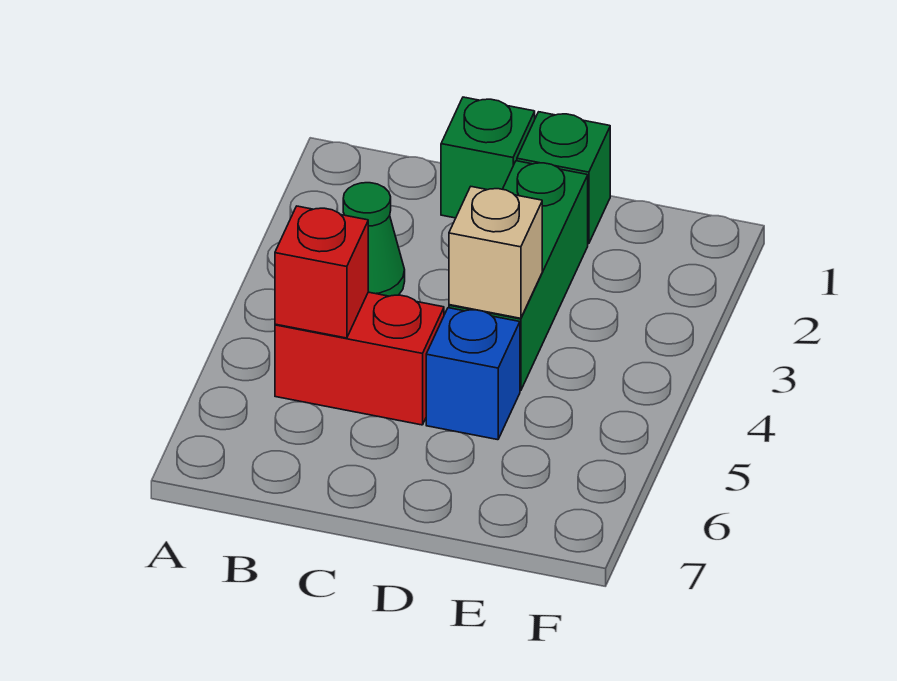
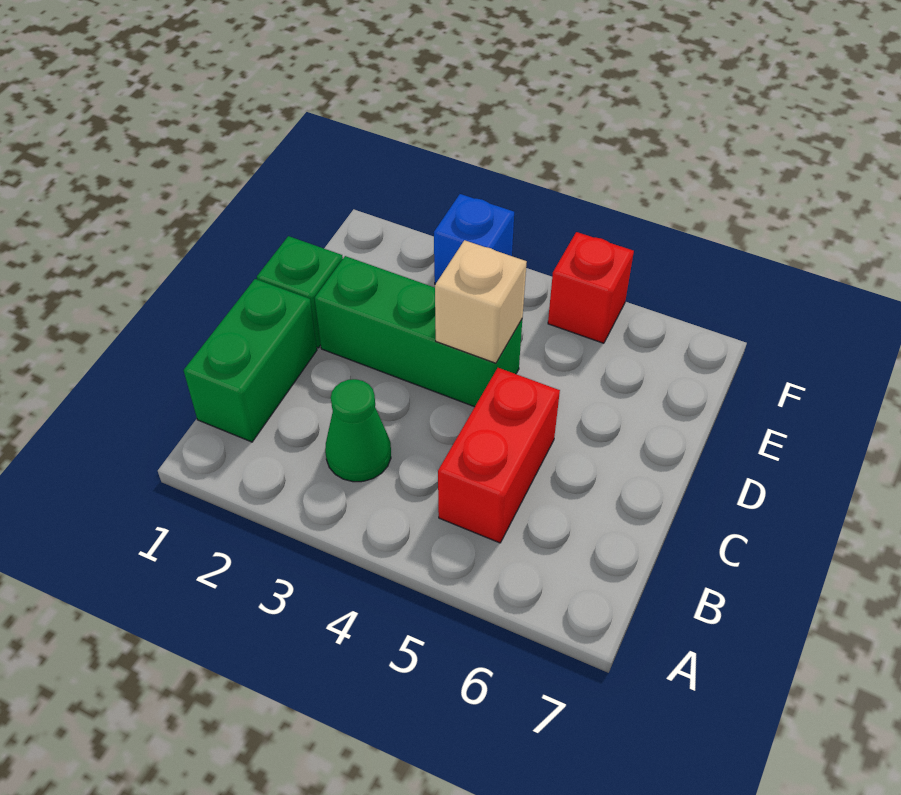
red brick B5 level 2 -> red brick F5 level 1
green brick C1 level 1 -> green brick B1:C1 level 1
blue brick D5 level 1 -> blue brick F3 level 1

